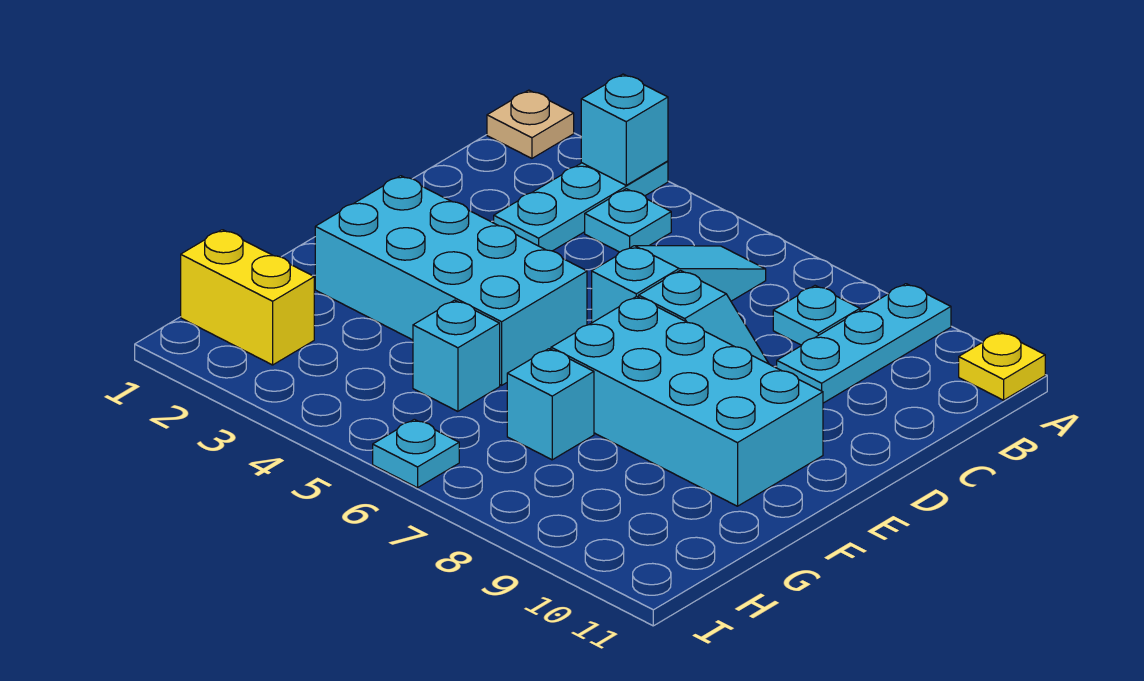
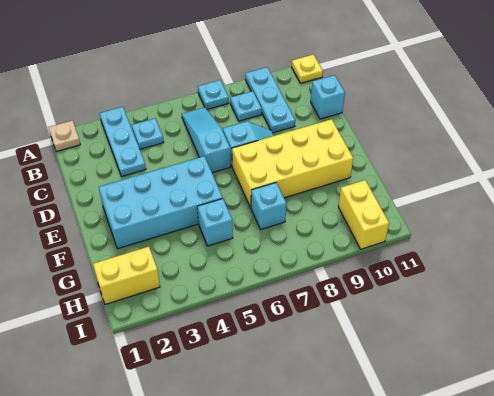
cyan brick A3 level 2 -> cyan brick C11 level 1
cyan brick E7:F10 level 1 -> yellow brick E7:F10 level 1
none -> yellow brick H10:I10 level 1
cyan plate I6 level 1 -> cyan plate A7 level 1

